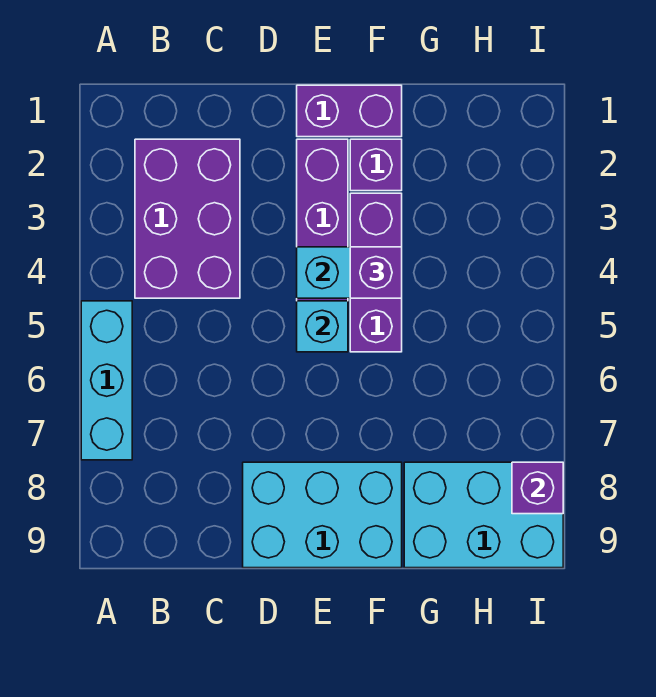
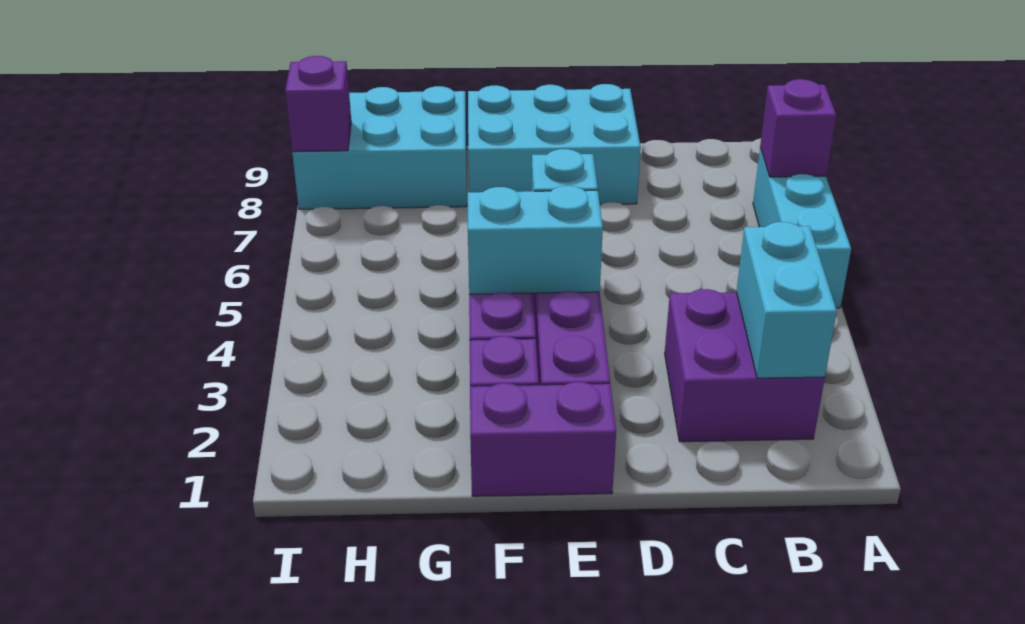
purple brick B2:C4 level 1 -> purple brick B2:C3 level 1
none -> cyan brick B2:B3 level 2
purple brick F4 level 3 -> purple brick A7 level 2

